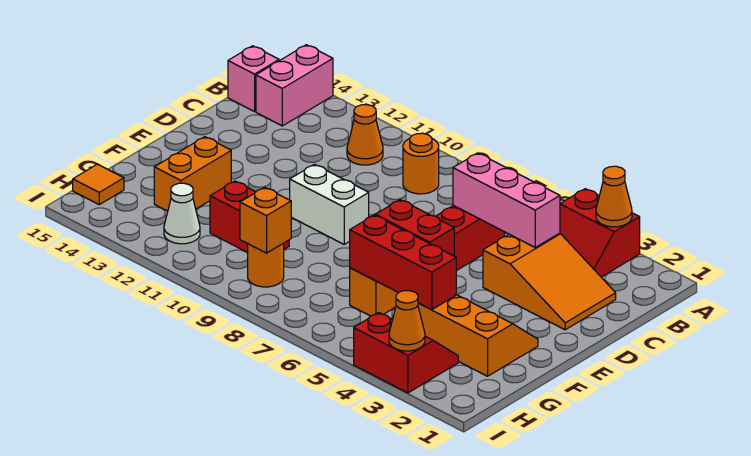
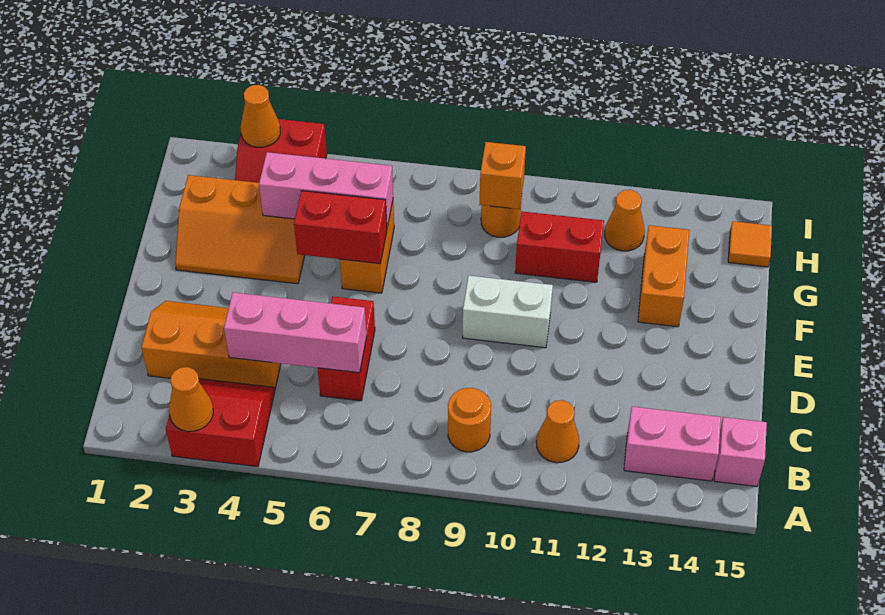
pink brick A14:B14 level 1 -> pink brick B13:B14 level 1
orange slope C2:D4 level 1 top 4 -> orange slope C2:D4 level 1 top C
red brick G4:G6 level 2 -> pink brick G4:G6 level 2
white cone H12 level 1 -> orange cone H12 level 1

